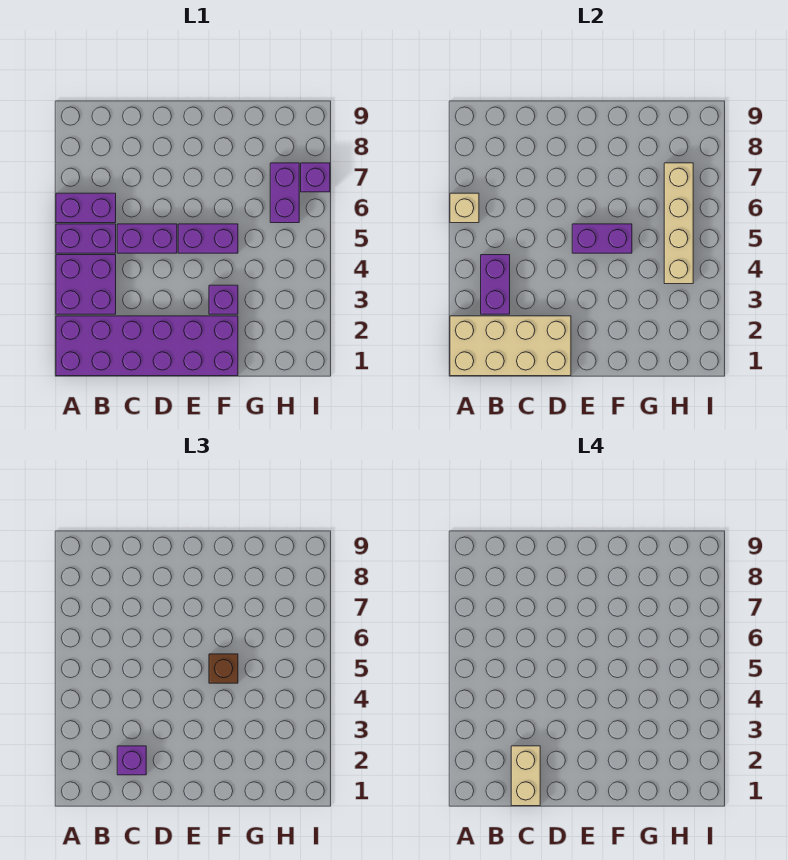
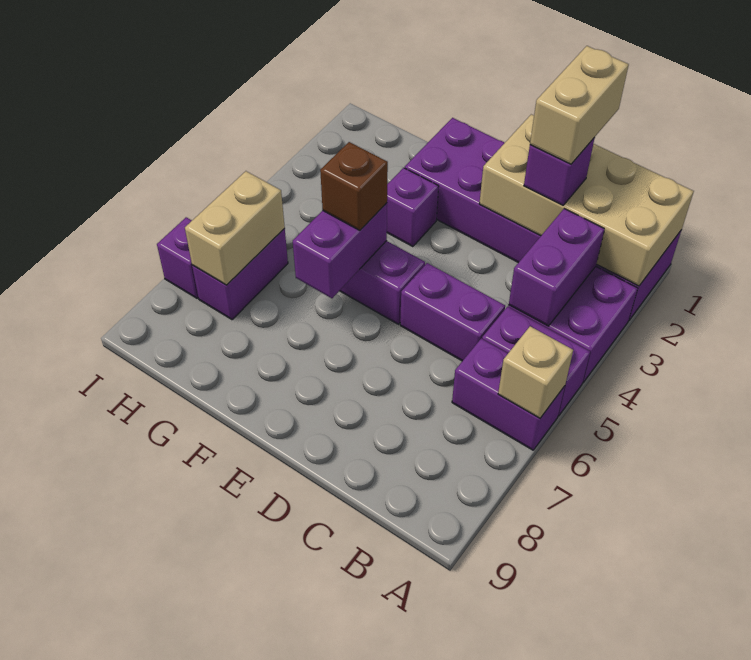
purple brick E5:F5 level 2 -> purple brick F5:F6 level 2
tan brick H4:H7 level 2 -> tan brick H6:H7 level 2

